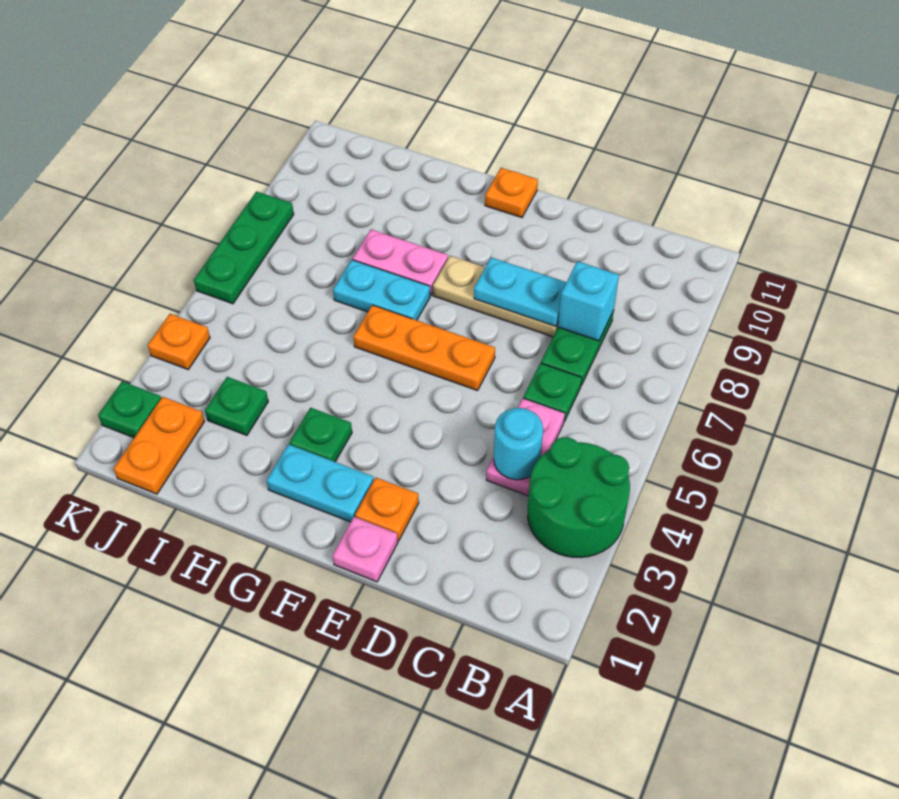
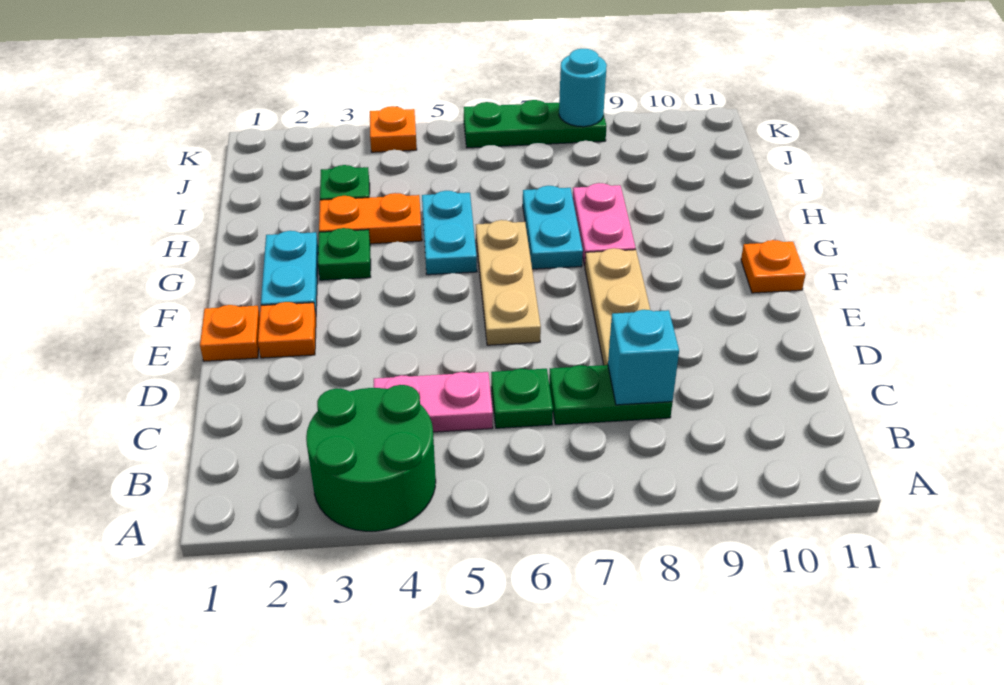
cyan round brick C4 level 2 -> cyan round brick K8 level 2
cyan plate D8:E8 level 2 -> cyan plate G5:H5 level 1
pink plate E1 level 1 -> orange plate E1 level 1
orange plate E6:G6 level 1 -> tan plate E6:G6 level 1
orange plate J1:J2 level 1 -> orange plate H3:H4 level 1
green plate K2 level 1 -> none

